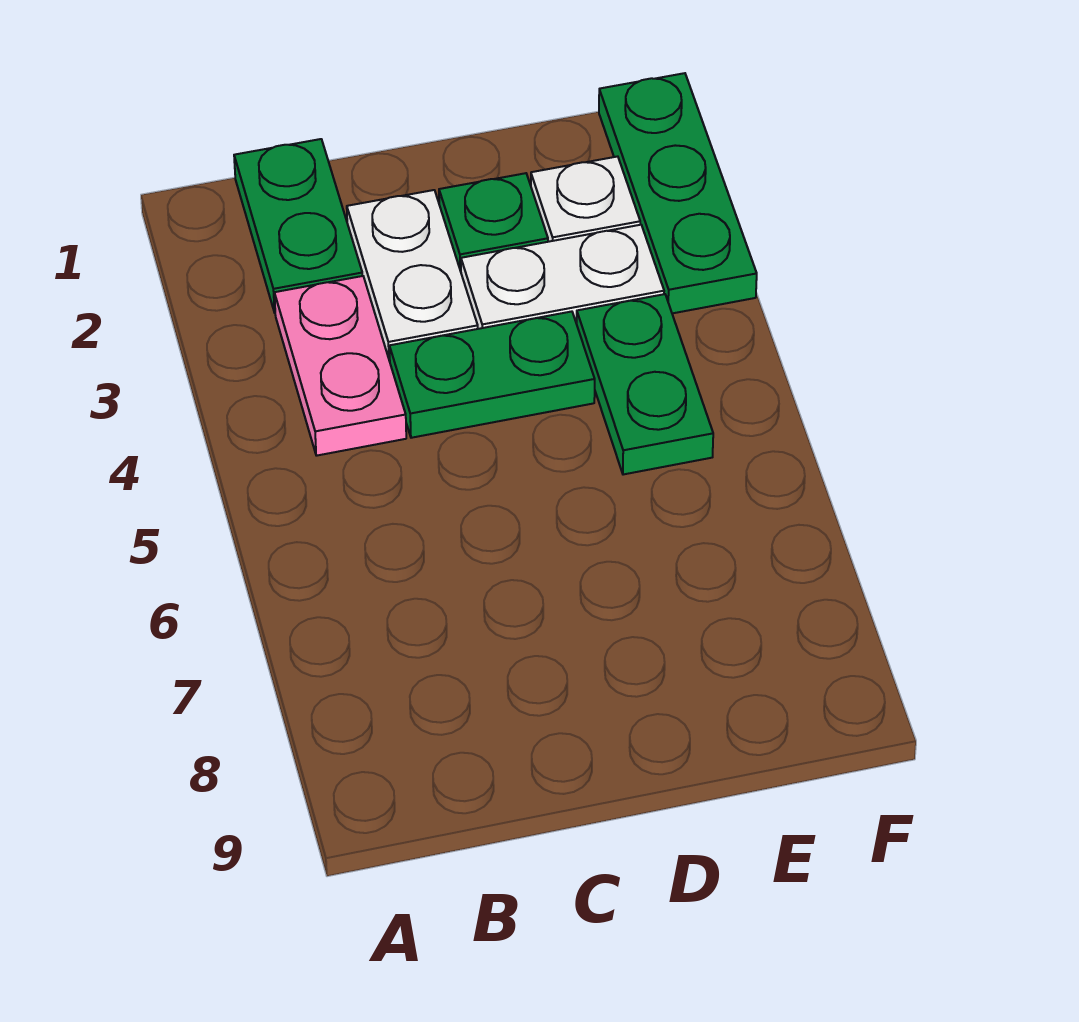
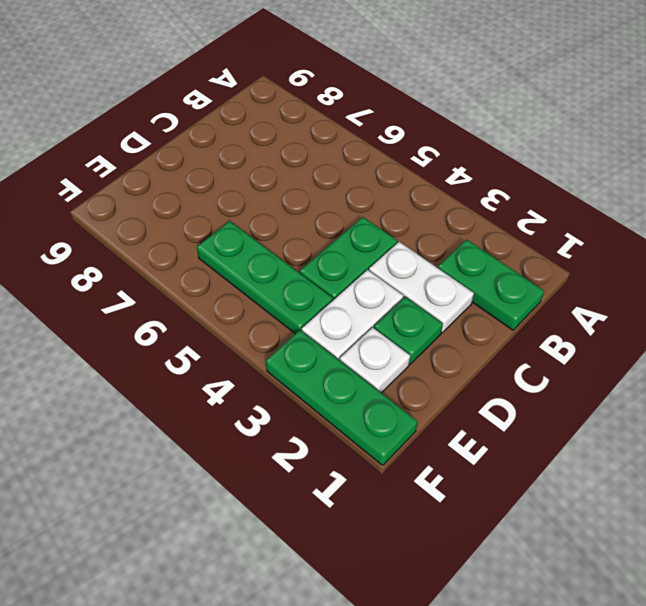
pink plate B3:B4 level 1 -> none
green plate E4:E5 level 1 -> green plate E4:E6 level 1

